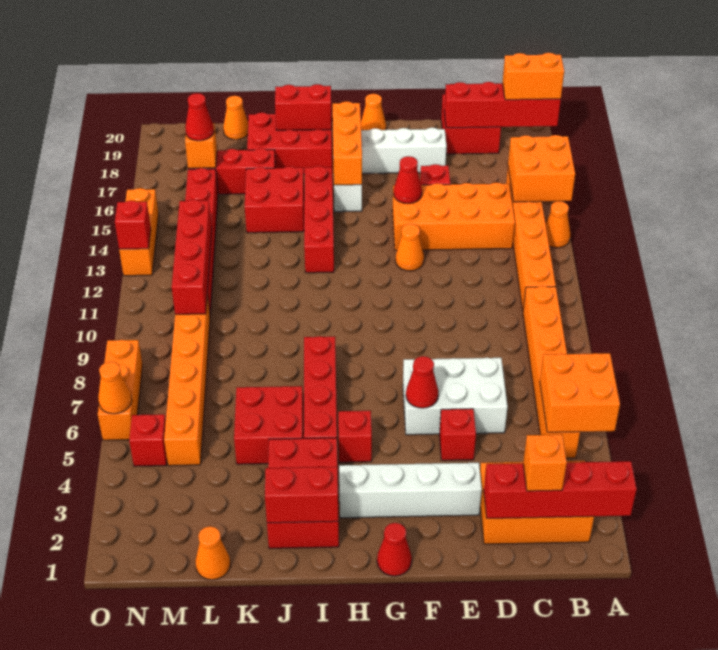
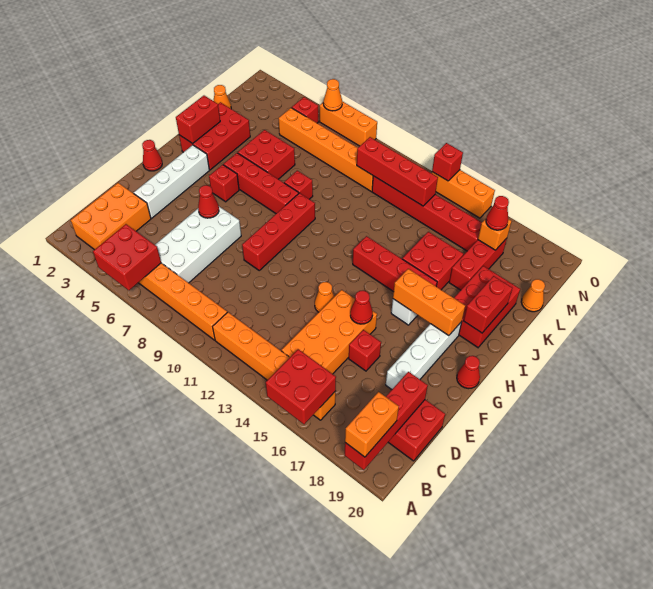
red brick A2:D2 level 2 -> red brick F9:I9 level 1
orange brick A5:B6 level 2 -> red brick A5:B6 level 2
orange cone A14 level 1 -> none
orange brick A15:B16 level 2 -> red brick A15:B16 level 2
orange brick C2 level 3 -> none
white brick D6:F7 level 1 -> white brick C6:F7 level 1
red brick E5 level 1 -> red brick J8 level 1
orange cone G20 level 1 -> red cone G20 level 1
red brick I2:J4 level 1 -> red brick I2:K3 level 1

